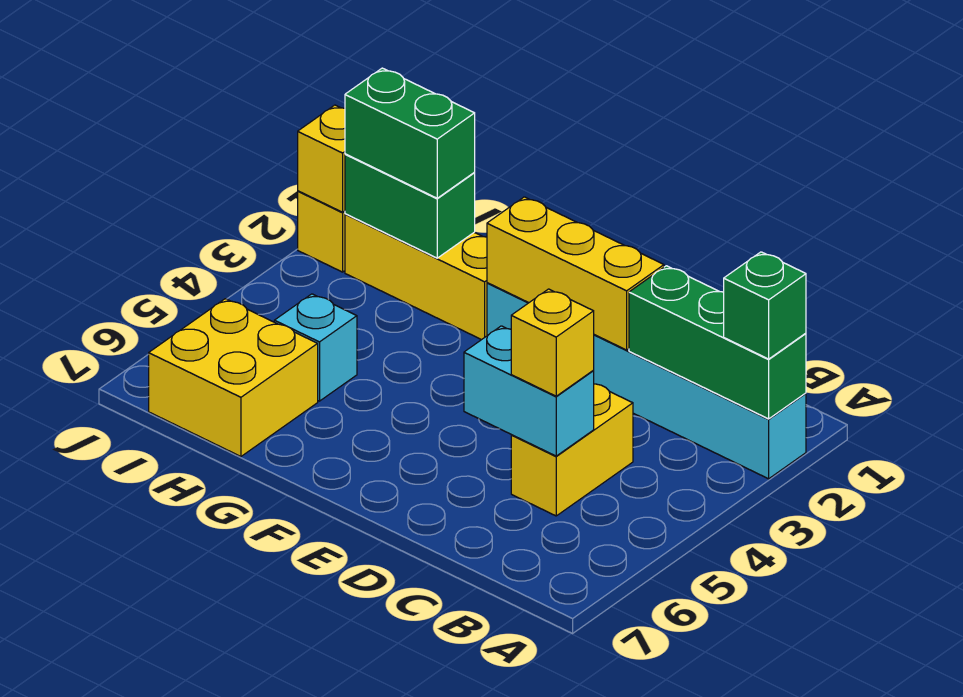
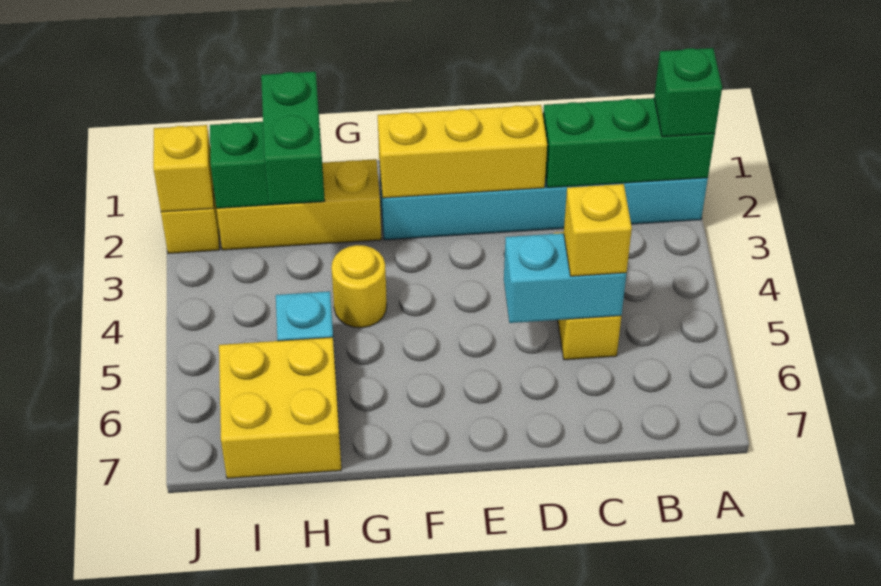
none -> yellow round brick G4 level 1
green brick H2:I2 level 3 -> green brick H2:H3 level 3

